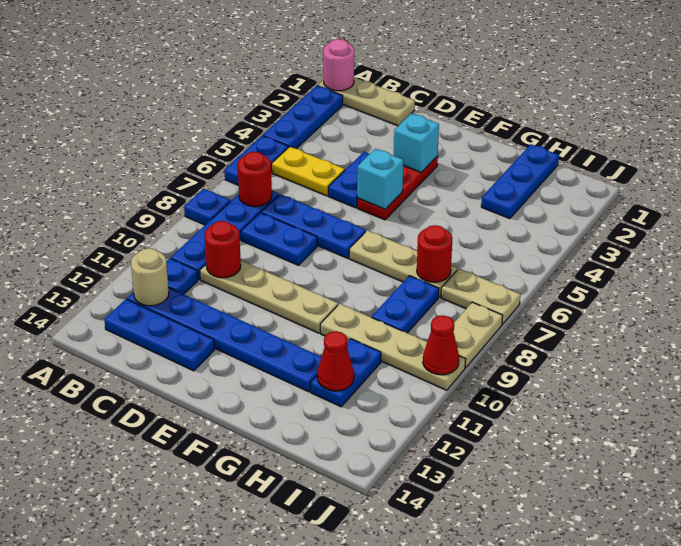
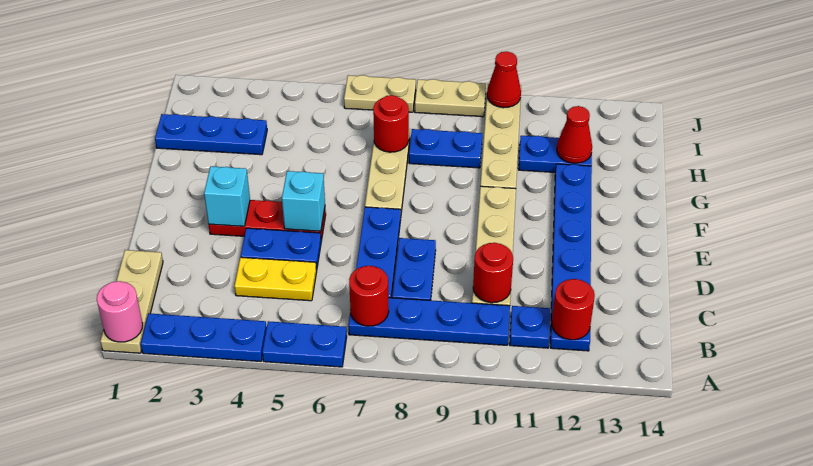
blue plate A8 level 1 -> none
yellow plate B5:C5 level 1 -> yellow plate C4:C5 level 1
tan round brick B12 level 2 -> red round brick B12 level 2
blue plate B13:D13 level 1 -> none
tan plate I7:J7 level 1 -> tan plate J6:J7 level 1

